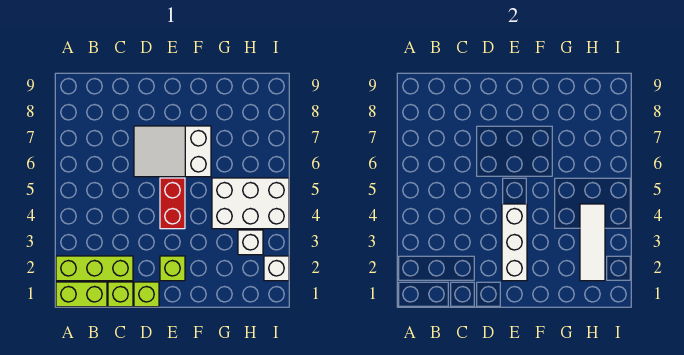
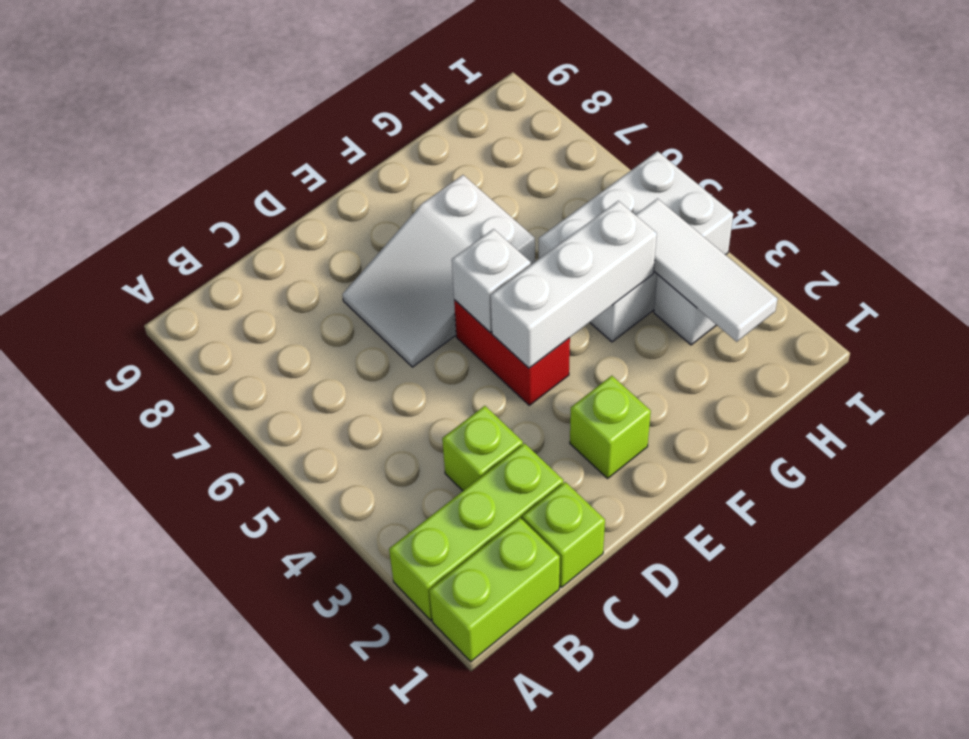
lime brick D1 level 1 -> lime brick C3 level 1
white brick E2:E4 level 2 -> white brick E4:G4 level 2
white brick I2 level 1 -> white brick E5 level 2

